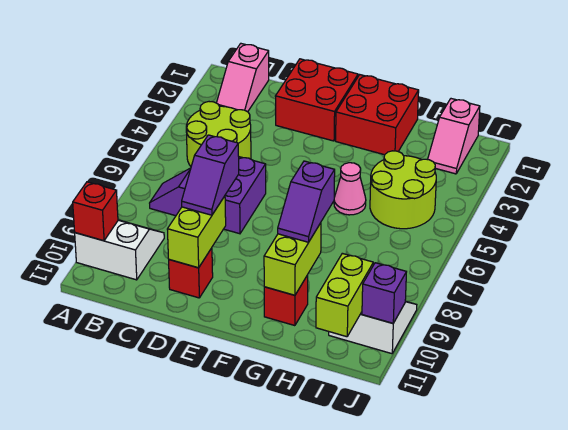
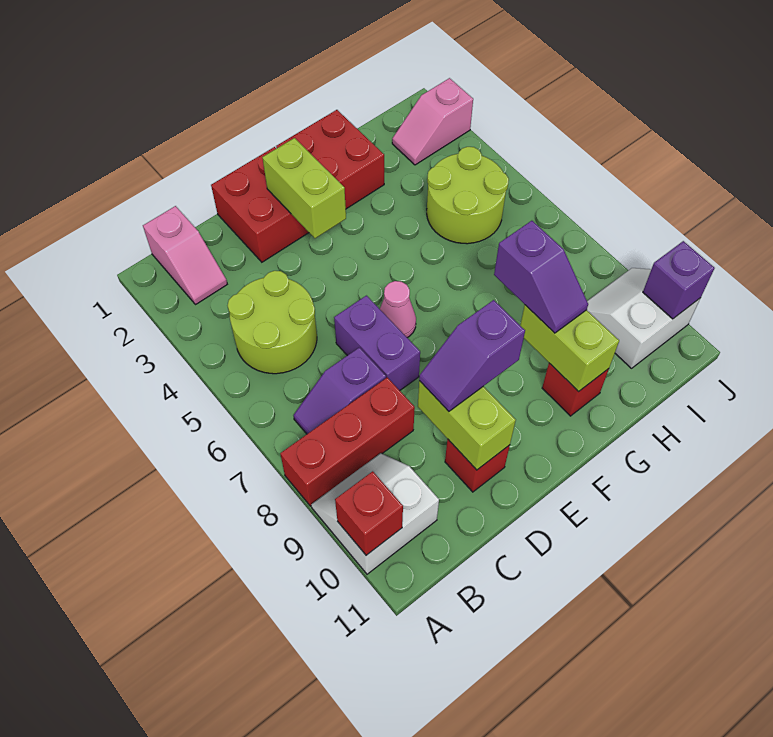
none -> red brick A8:C8 level 1
purple slope D8:D9 level 3 top 8 -> purple slope D9:E9 level 3 top E
pink cone G5 level 1 -> pink cone E6 level 1
pink slope I1:I2 level 1 top 1 -> pink slope I2:J2 level 1 top J
lime brick I10:I11 level 2 -> lime brick E2:E3 level 2

